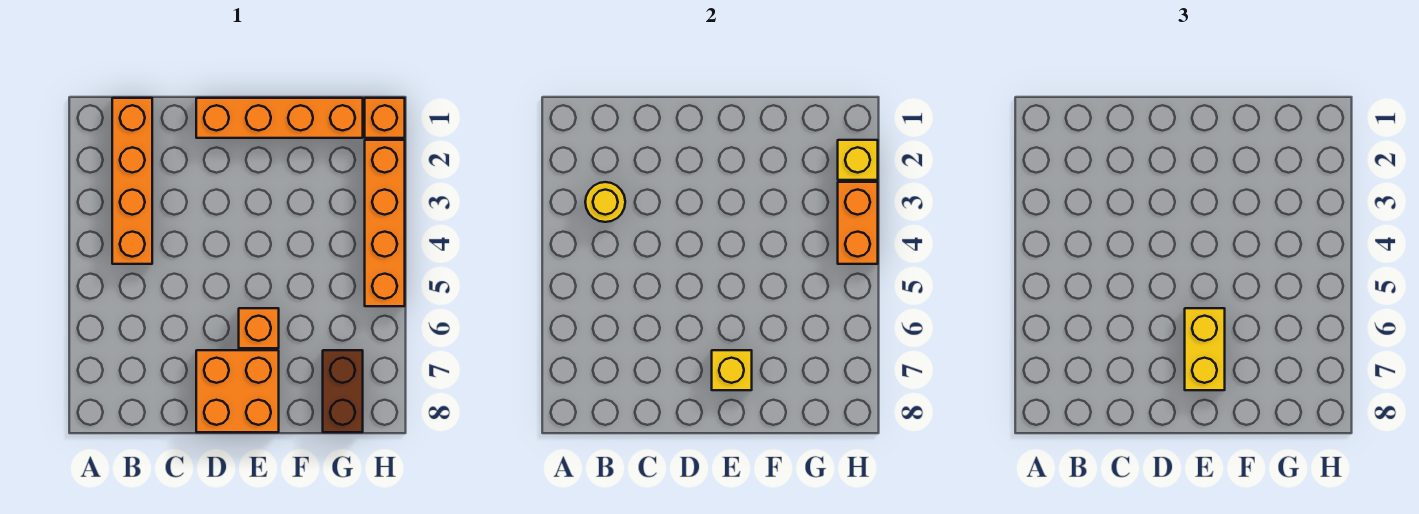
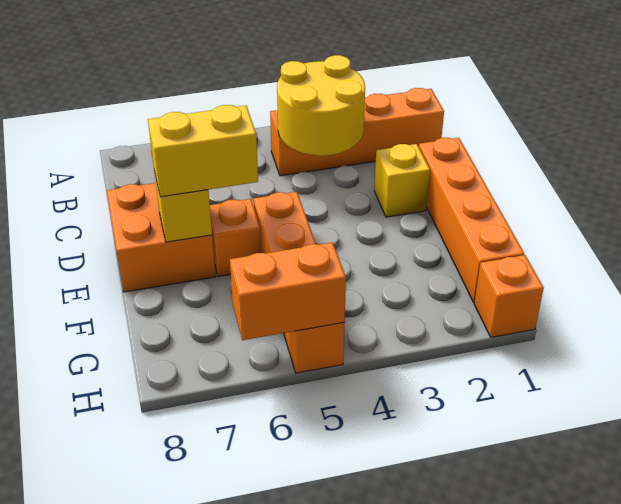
yellow round brick B3 level 2 -> yellow round brick B3:C4 level 2
brown brick G7:G8 level 1 -> none
orange brick H2:H5 level 1 -> orange brick E5:H5 level 1
yellow brick H2 level 2 -> yellow brick D2 level 1
orange brick H3:H4 level 2 -> orange brick H5:H6 level 2

